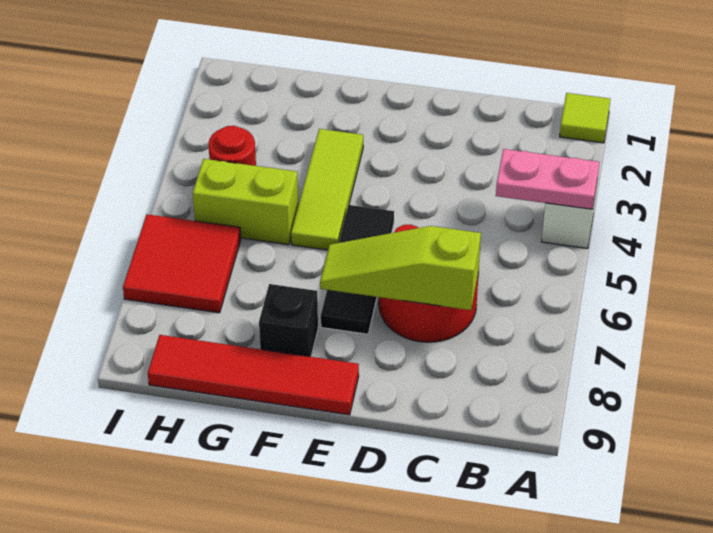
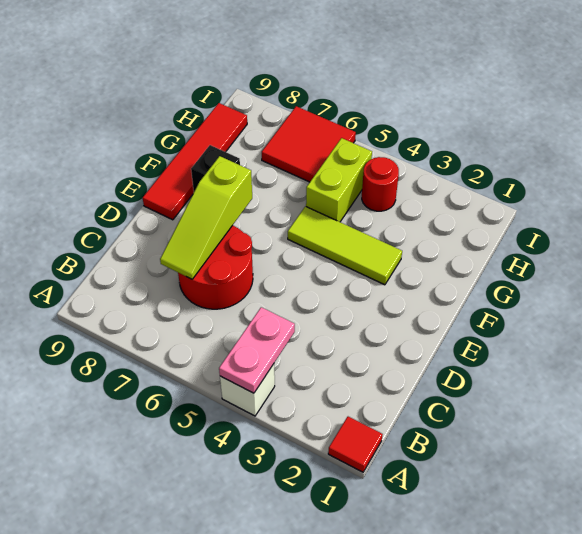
lime tile A1 level 1 -> red tile A1 level 1
lime slope C7:E7 level 2 top C -> lime slope C7:E7 level 2 top E
black tile E5:E7 level 1 -> none

